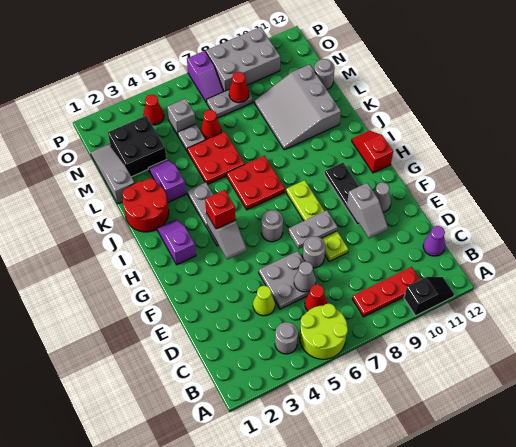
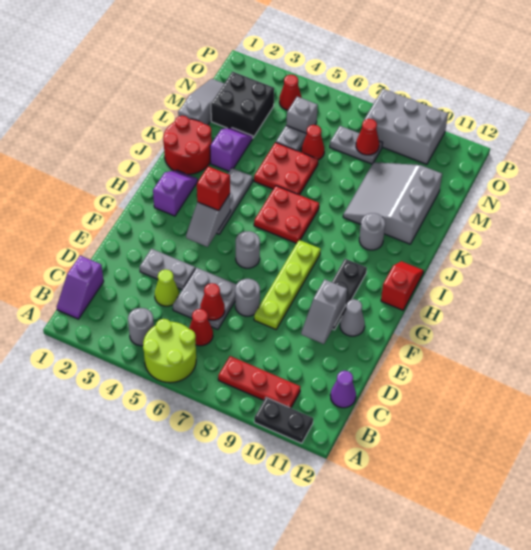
black slope A10:A11 level 1 top 10 -> black plate A10:A11 level 1
grey cone D6 level 2 -> red cone D6 level 2
grey plate F7:F8 level 2 -> grey plate E3:E4 level 1
grey round brick M12 level 1 -> grey round brick J10 level 1
purple slope O7:P7 level 1 top P -> purple slope B1:C1 level 1 top C

